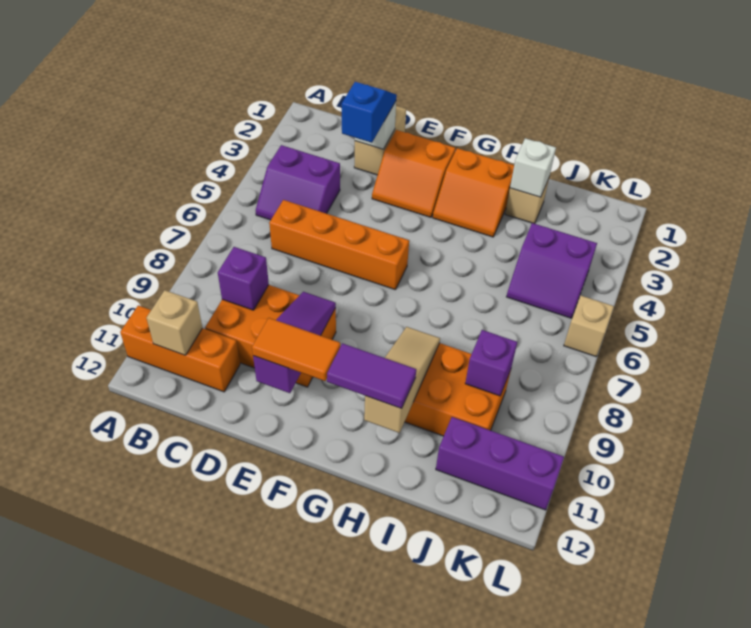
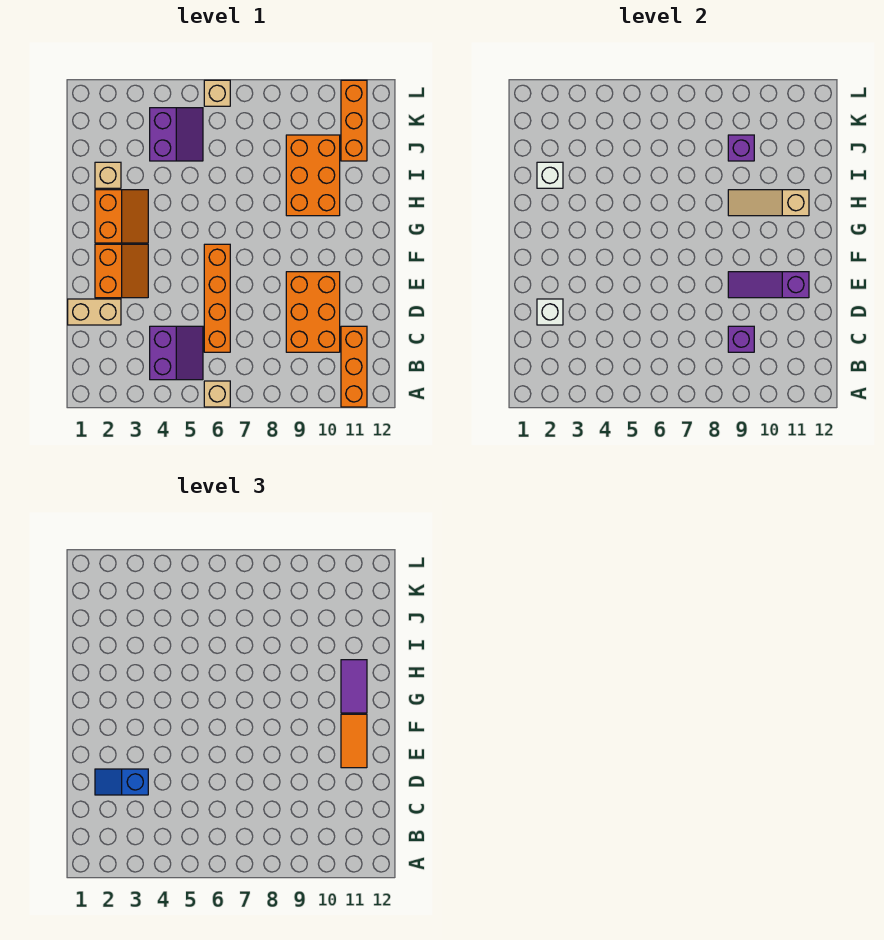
tan brick B11 level 2 -> tan brick A6 level 1
purple brick J11:L11 level 1 -> orange brick J11:L11 level 1

